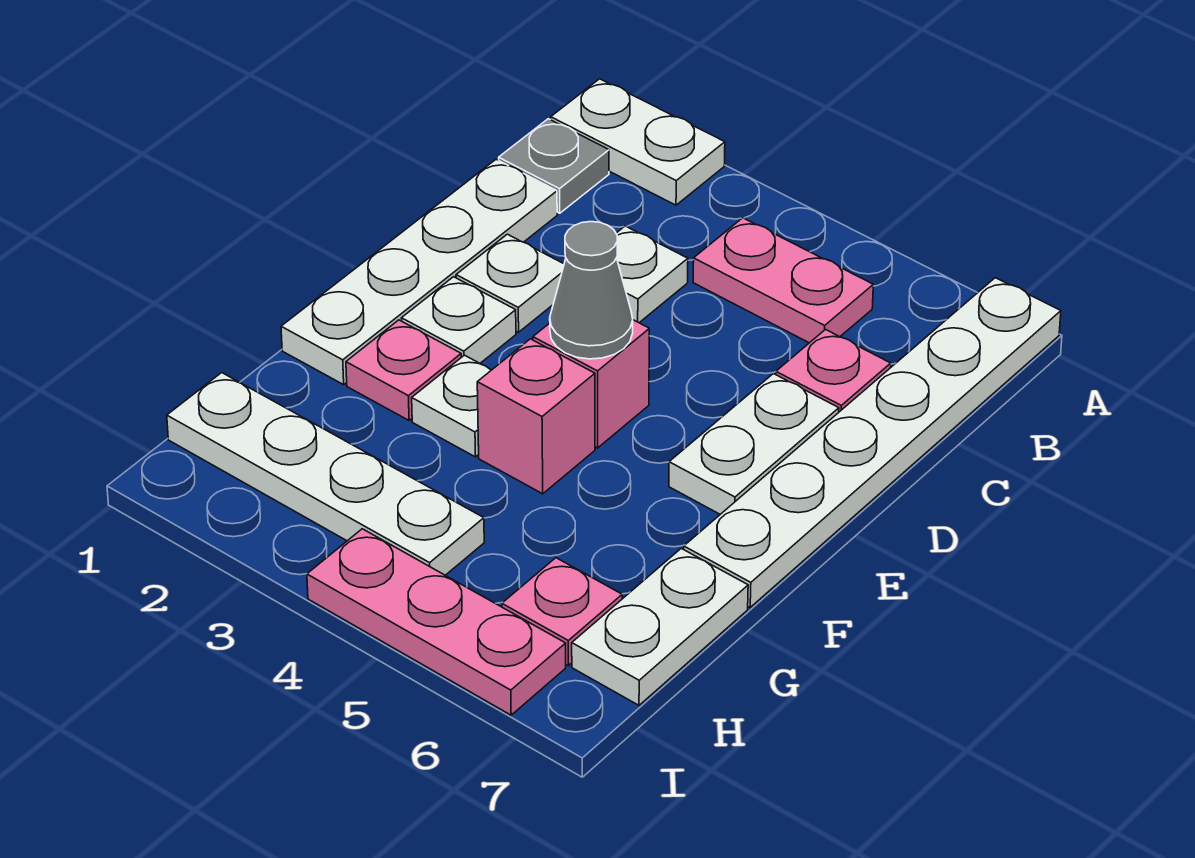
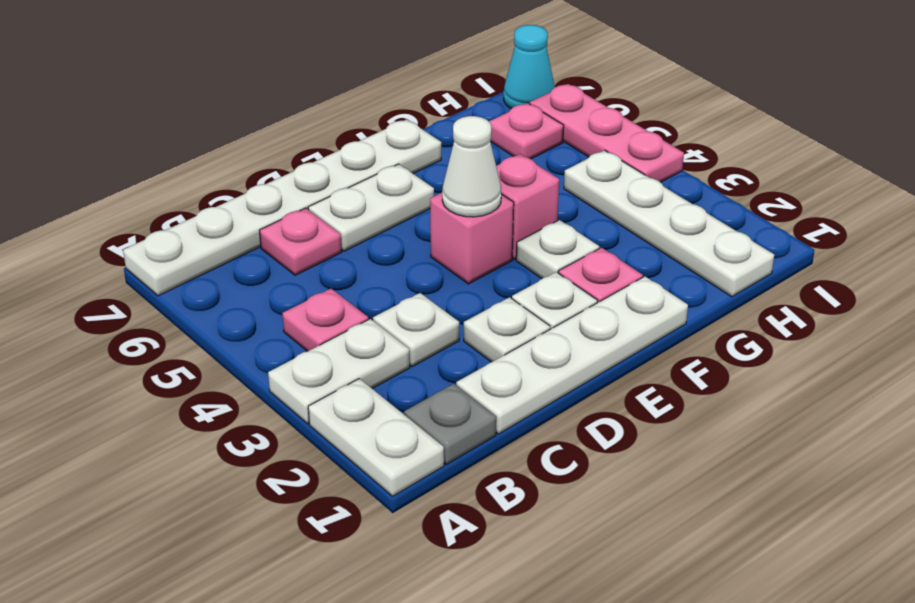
pink plate B4:B5 level 1 -> pink plate B4 level 1
grey cone E4 level 2 -> white cone E4 level 2
white plate G7:H7 level 1 -> white plate A3:B3 level 1
none -> cyan cone I7 level 1

